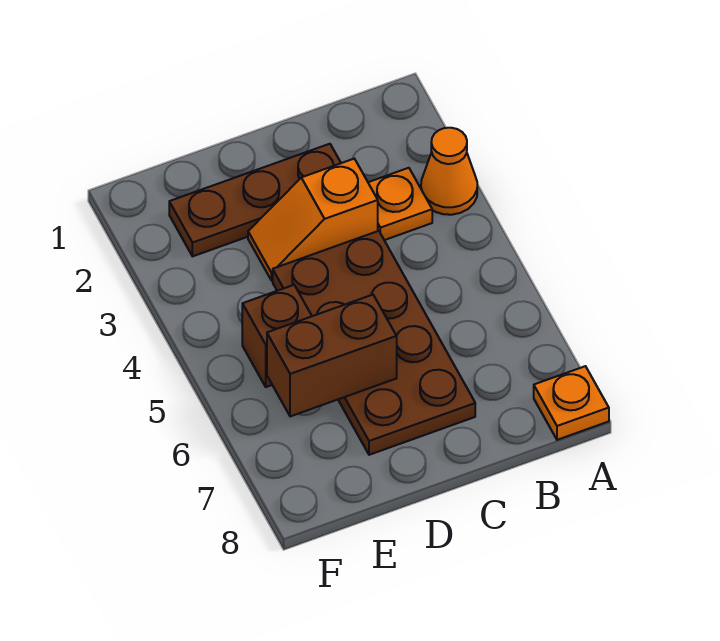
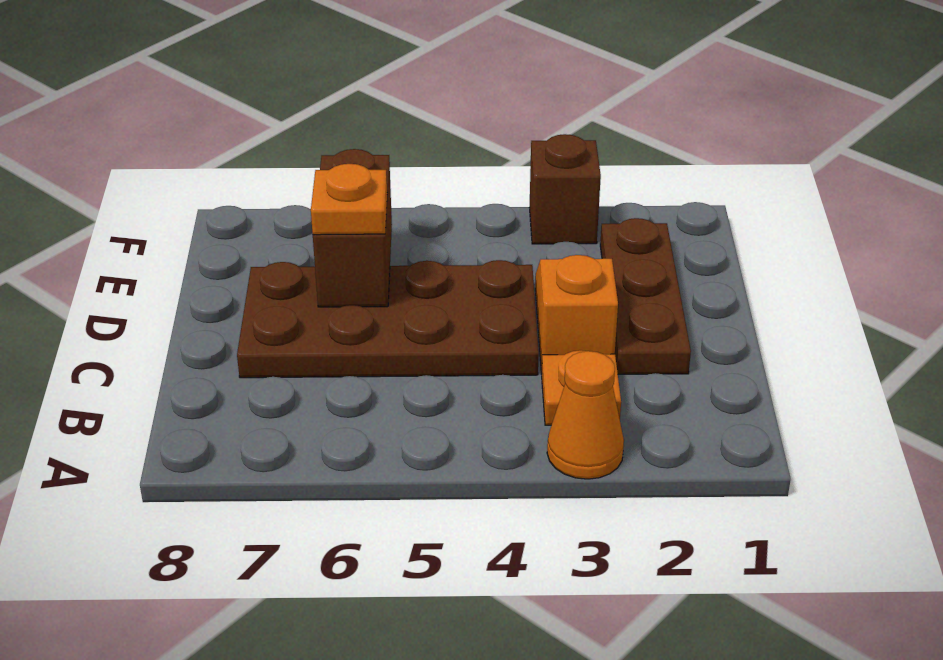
orange plate A8 level 1 -> orange plate D6 level 3
brown brick E5 level 1 -> brown brick F3 level 1

